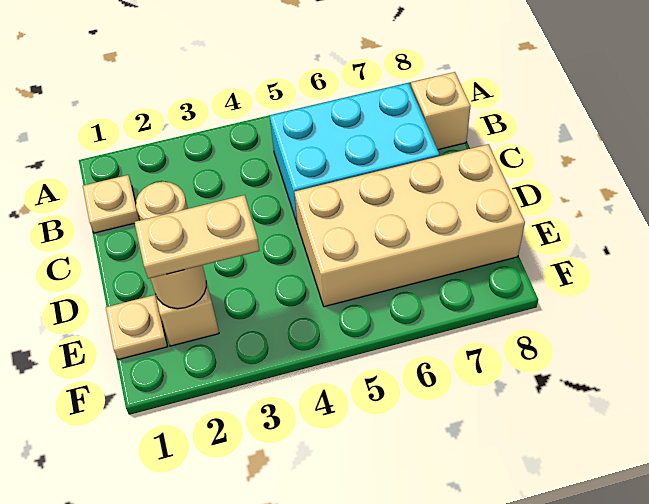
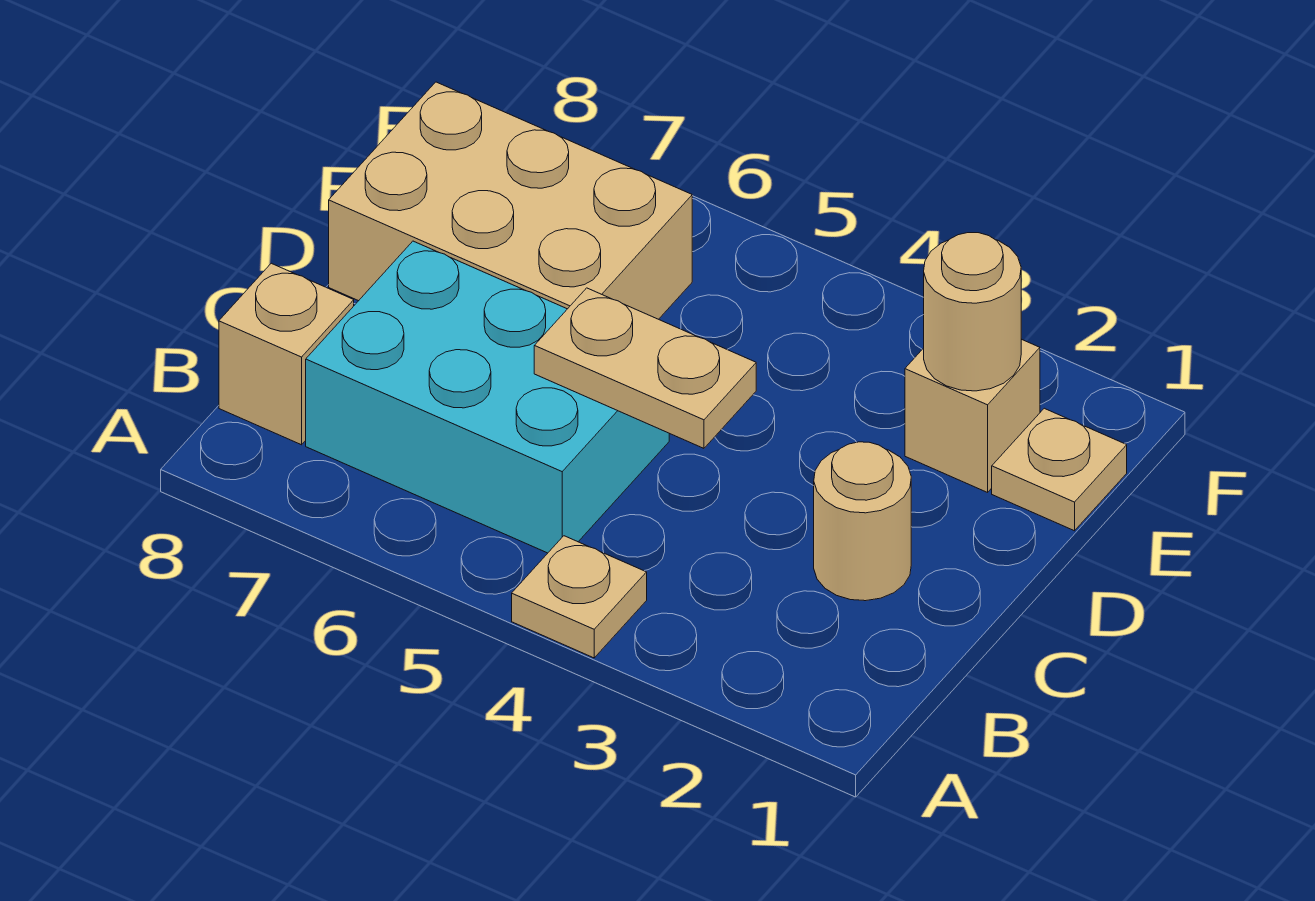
tan plate B1 level 1 -> tan plate A4 level 1
tan brick D5:E8 level 1 -> tan brick D6:E8 level 1
tan plate E2:E3 level 3 -> tan plate C4:C5 level 2

